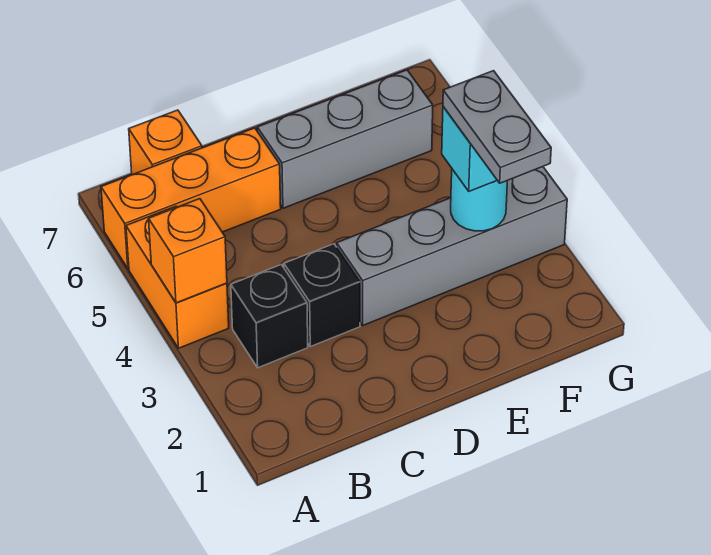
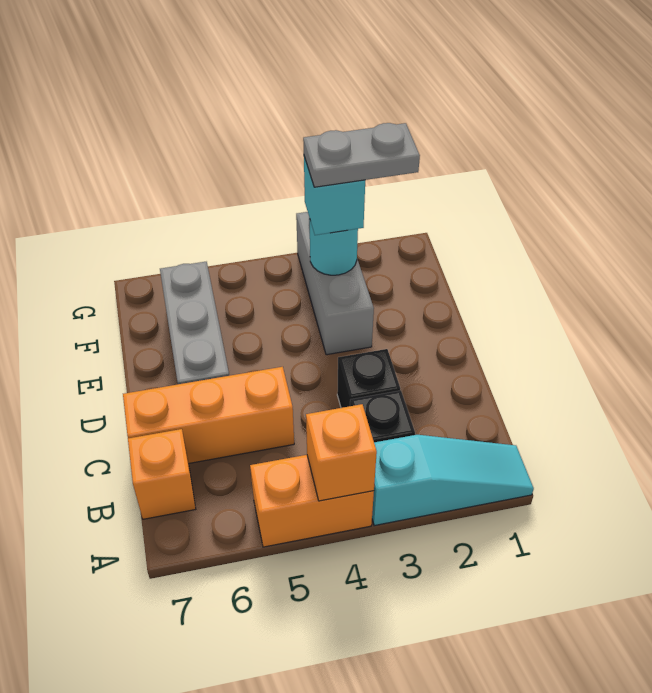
none -> cyan slope A1:A3 level 1 top 3
orange brick A6:C6 level 1 -> orange brick C5:C7 level 1
grey brick D3:G3 level 1 -> grey brick E3:G3 level 1

